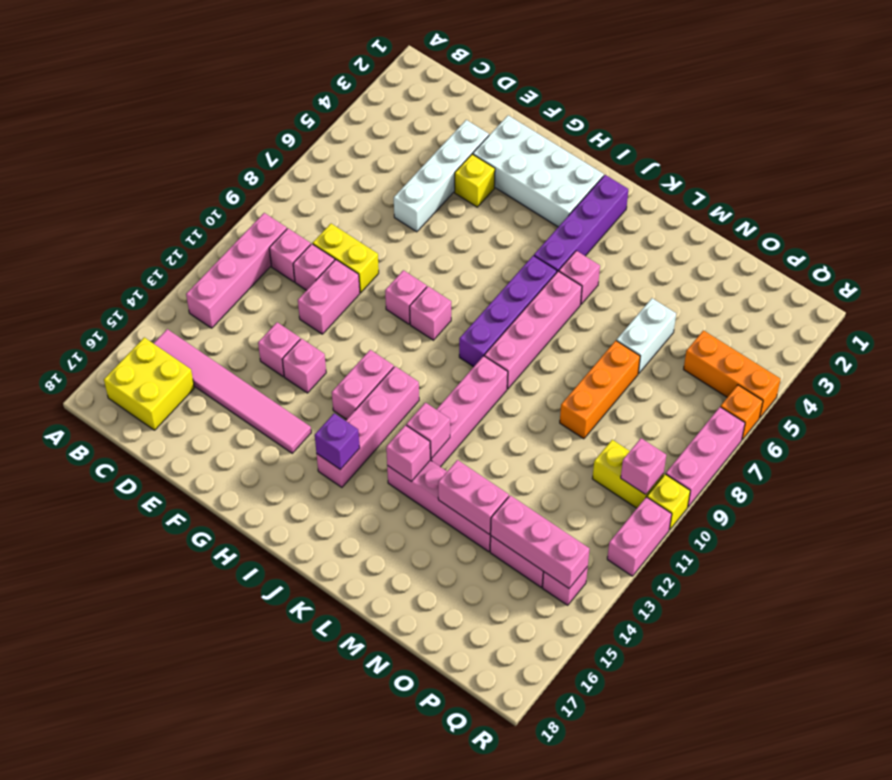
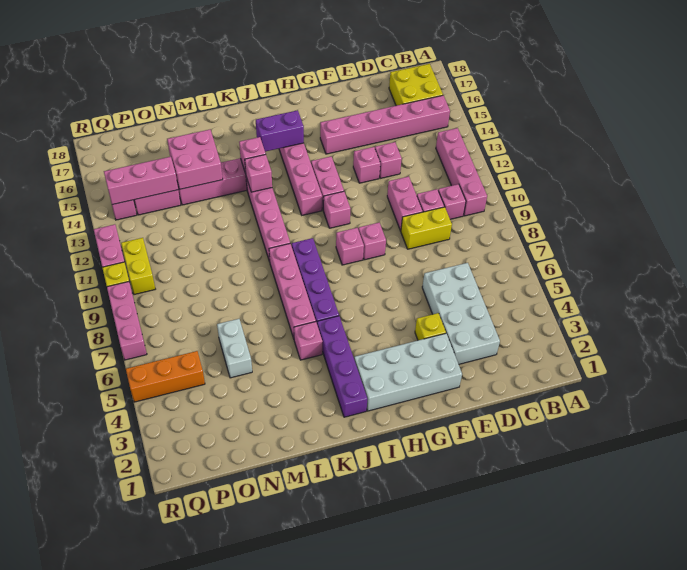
pink tile B15:G15 level 1 -> pink brick B15:G15 level 1
white brick E3:E6 level 1 -> white brick D3:E6 level 1
purple brick I15 level 2 -> purple brick I15:J15 level 2
pink brick M14:N14 level 2 -> pink brick M14:N15 level 2
orange brick N7:N9 level 1 -> none
yellow brick P10:Q10 level 1 -> yellow brick Q10:Q11 level 1
pink brick Q10 level 2 -> pink brick H11 level 1
orange brick R6 level 1 -> none

